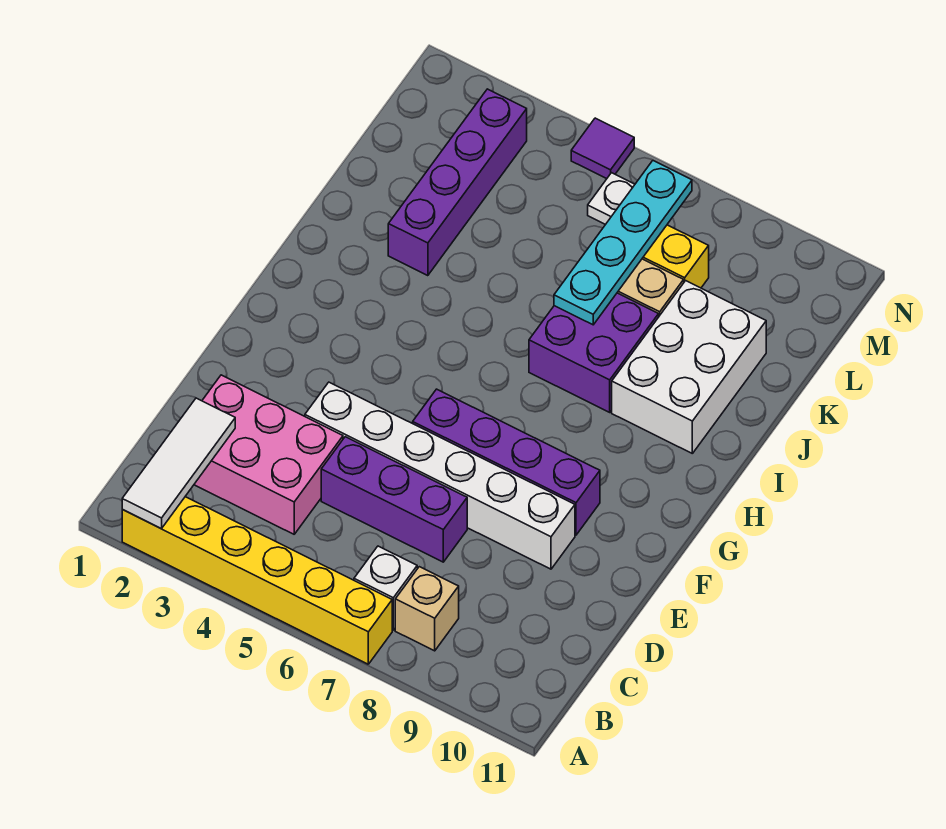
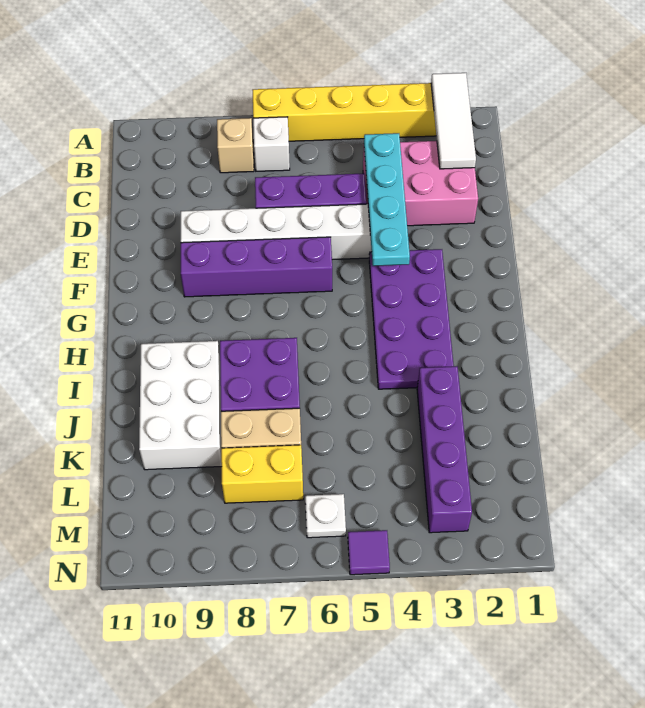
none -> purple plate F3:I4 level 1
cyan plate J7:M7 level 2 -> cyan plate C4:F4 level 2

